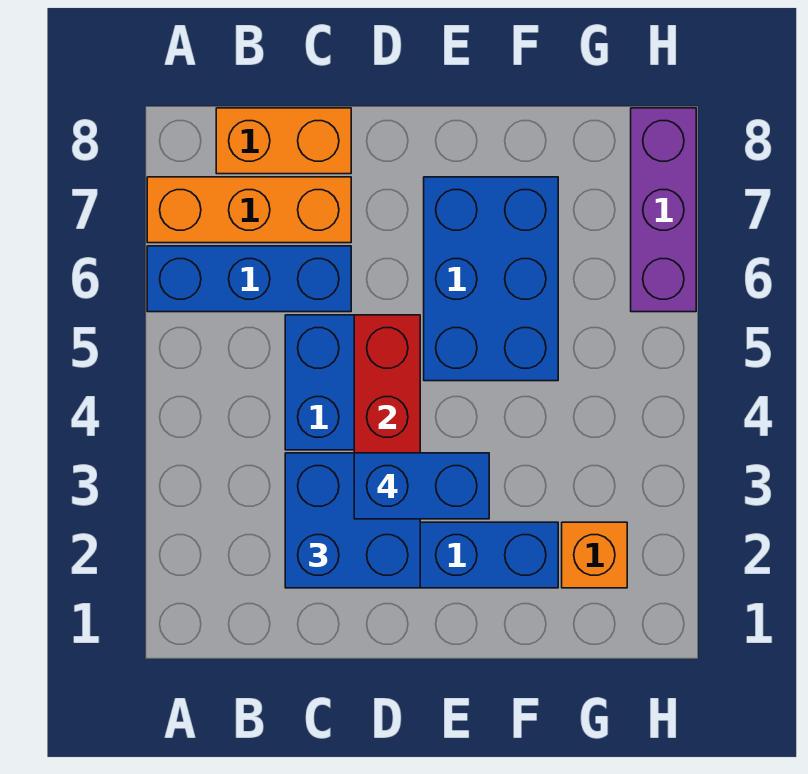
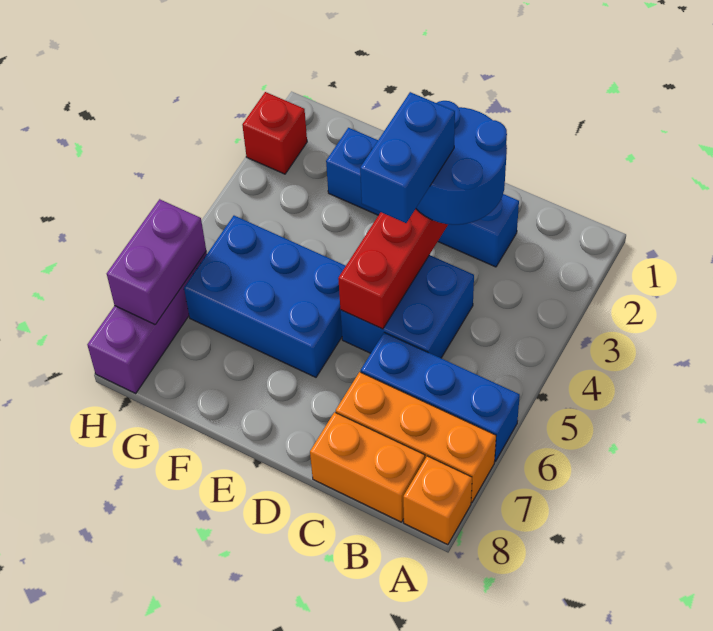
blue brick C2:D3 level 3 -> blue round brick C2:D3 level 3
blue brick D3:E3 level 4 -> blue brick D3:D4 level 4
blue brick E5:F7 level 1 -> blue brick E5:G6 level 1
orange brick G2 level 1 -> orange brick A8 level 1
none -> red brick H2 level 1
none -> purple brick H6:H7 level 2

